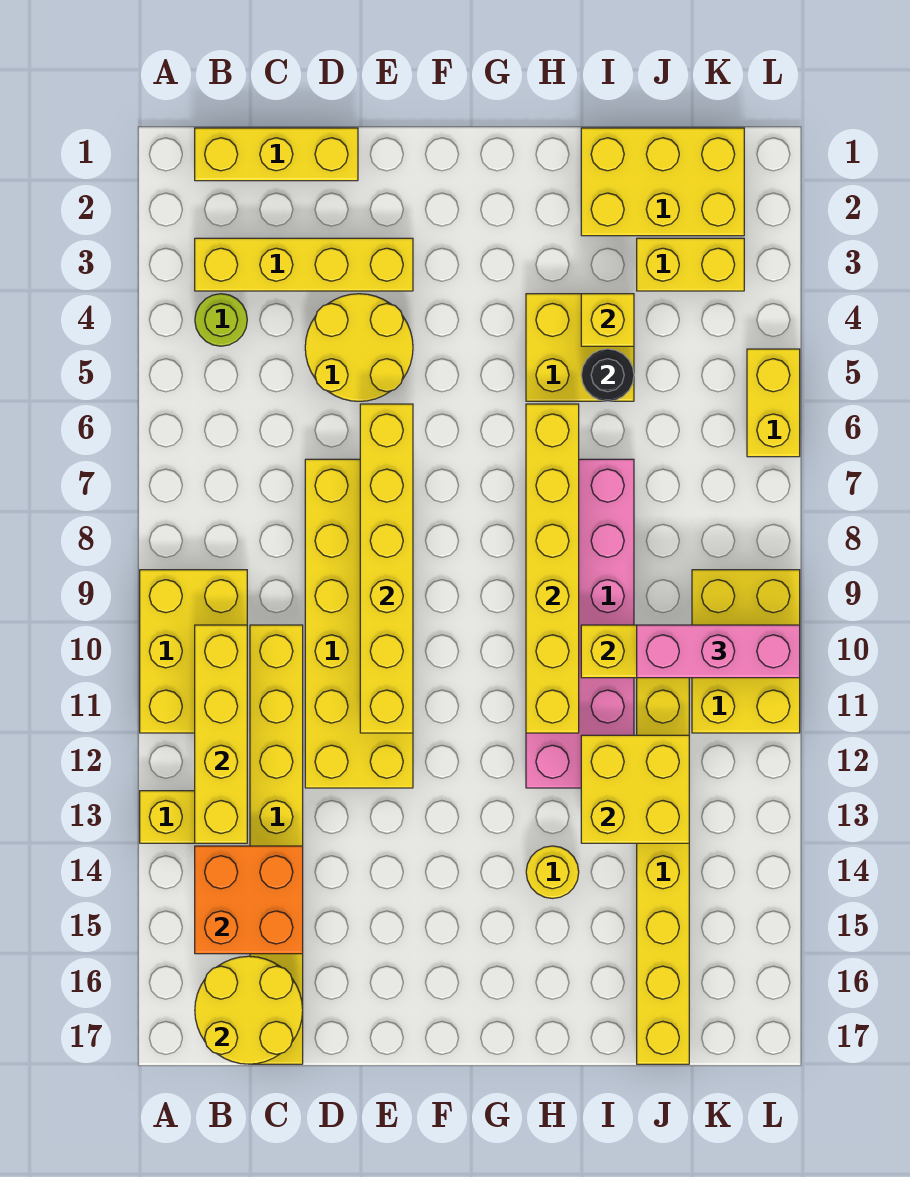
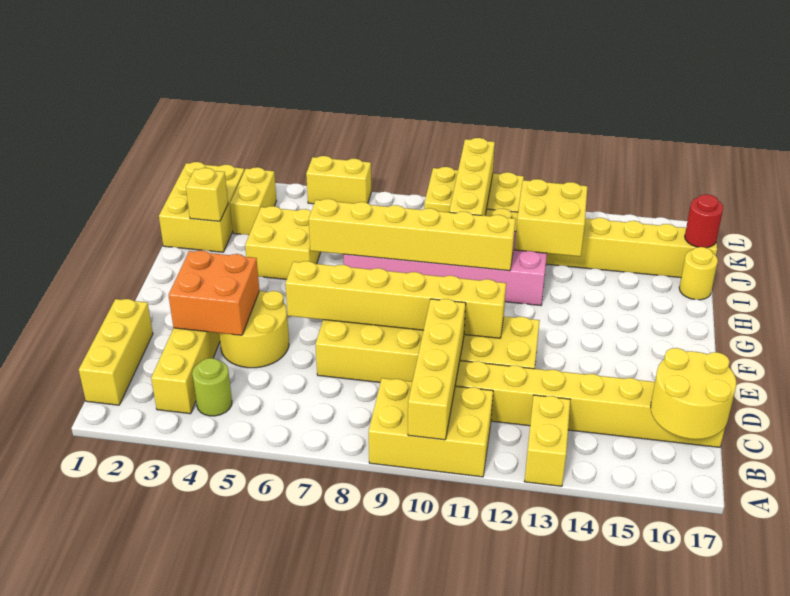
yellow brick B10:B13 level 2 -> yellow brick A10:D10 level 2
orange brick B14:C15 level 2 -> orange brick D3:E4 level 2
yellow round brick H14 level 1 -> yellow round brick I17 level 1
yellow brick I4 level 2 -> yellow brick I2 level 2
black round brick I5 level 2 -> none
pink brick J10:L10 level 3 -> none
none -> red round brick J17 level 2

